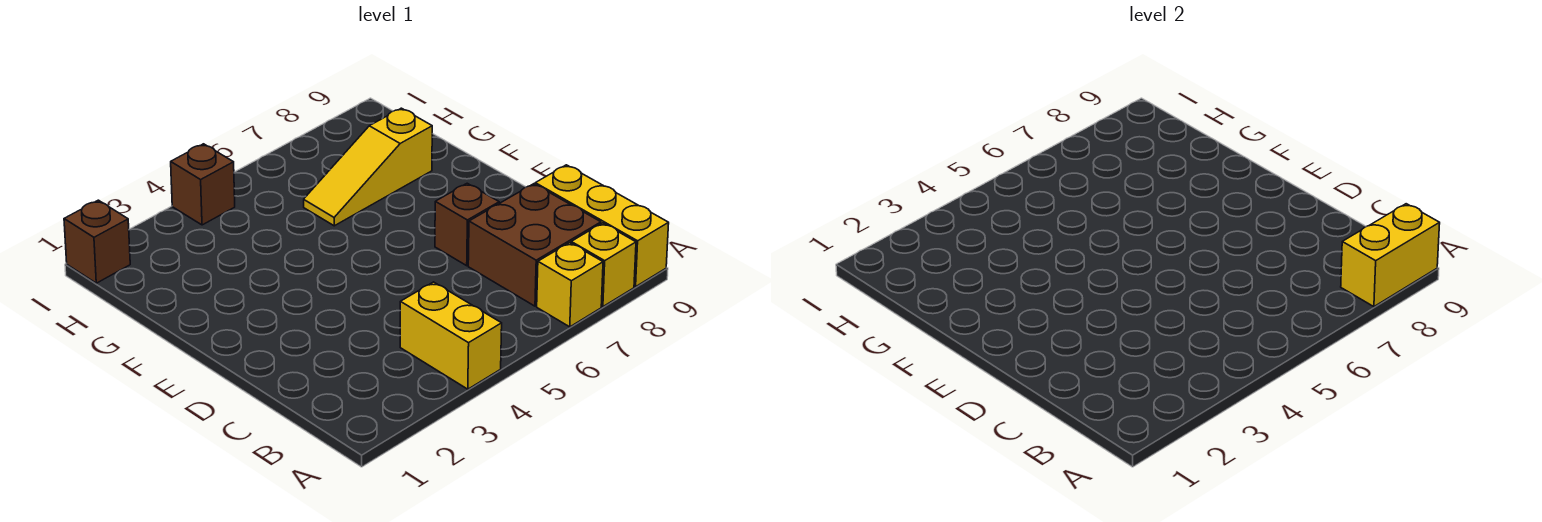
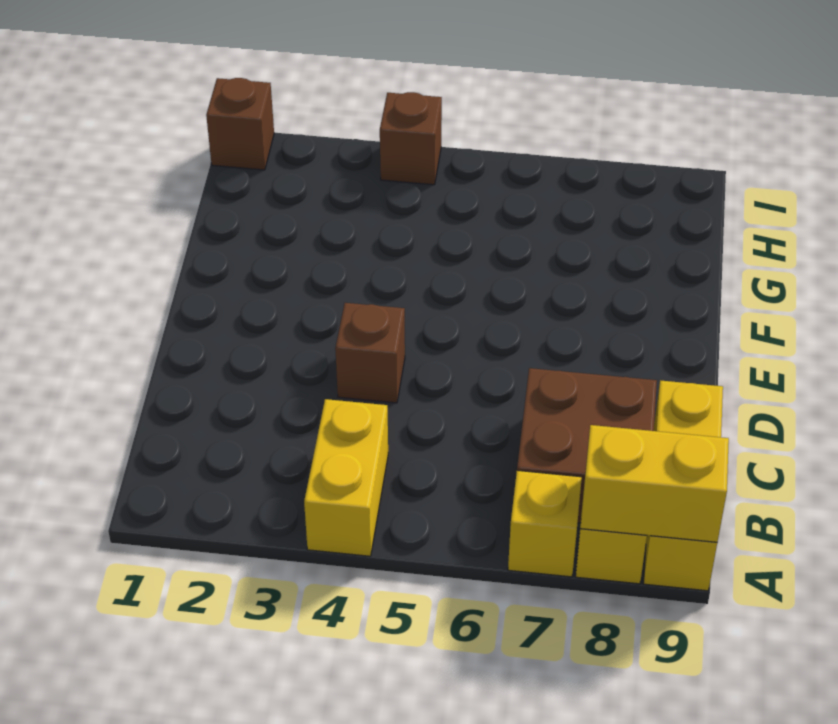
brown brick D7 level 1 -> brown brick D4 level 1
yellow slope G6:G8 level 1 top 8 -> none

